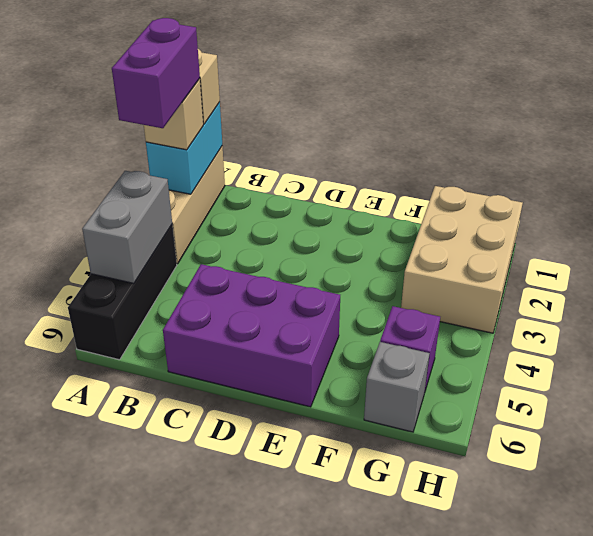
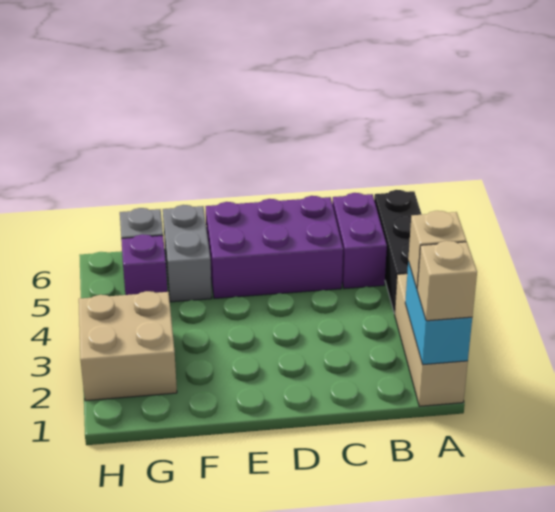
purple brick A2:A3 level 4 -> purple brick B5:B6 level 1
grey brick A4:A5 level 2 -> grey brick F5:F6 level 1
tan brick G1:H3 level 1 -> tan brick G2:H3 level 1

